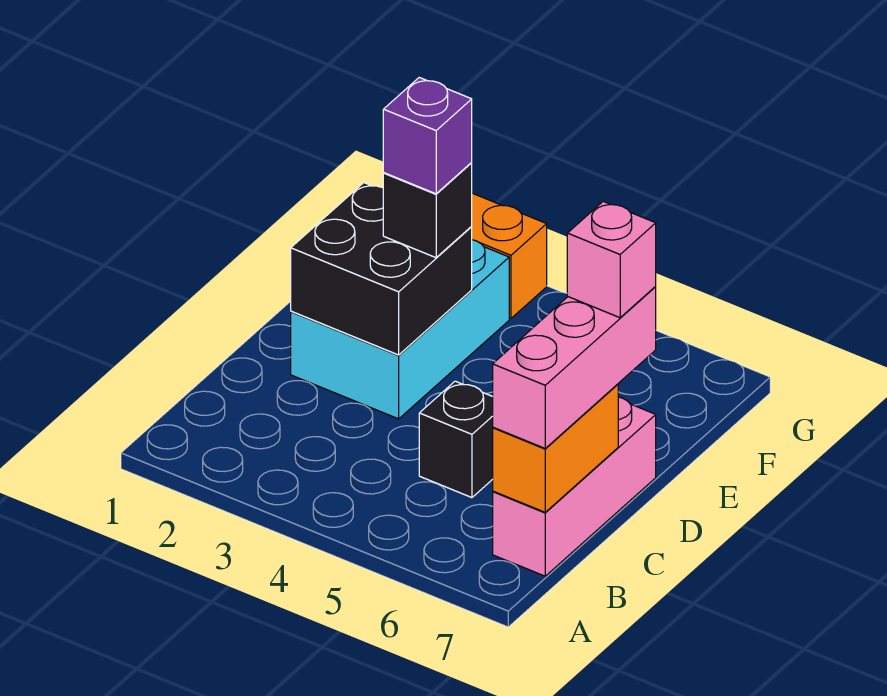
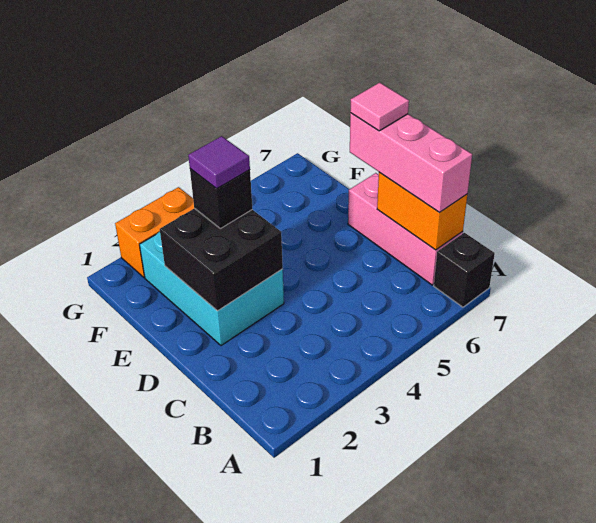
black brick C5 level 1 -> black brick A7 level 1
pink brick D7 level 4 -> pink tile D7 level 4
purple brick E3 level 4 -> purple tile E3 level 4

